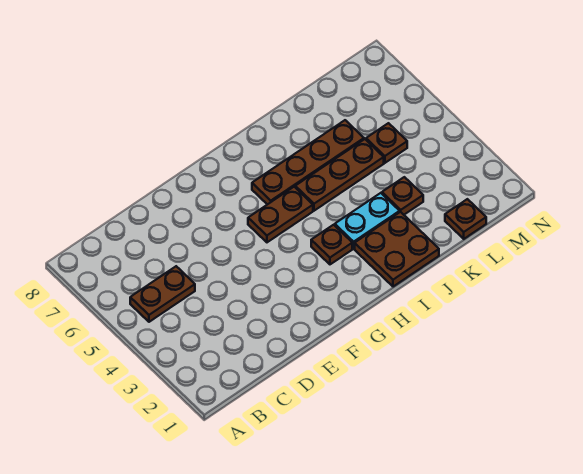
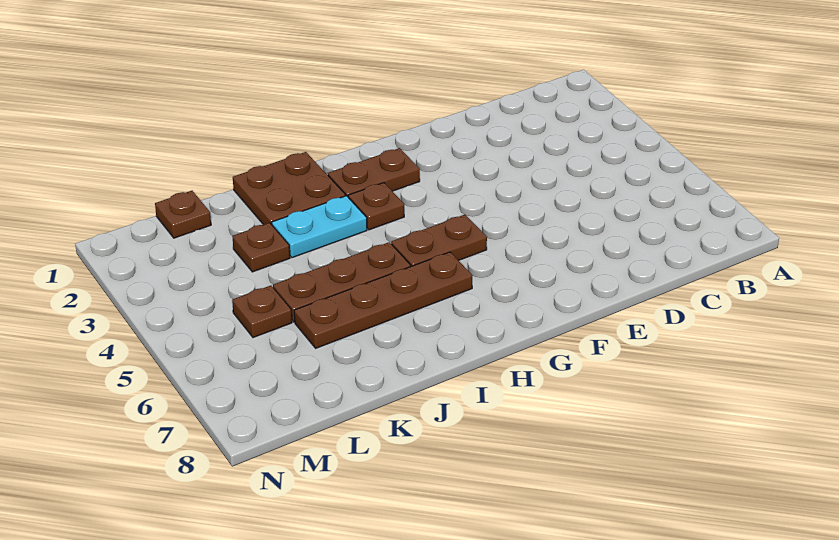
brown plate B5:C5 level 1 -> brown plate G2:H2 level 1

